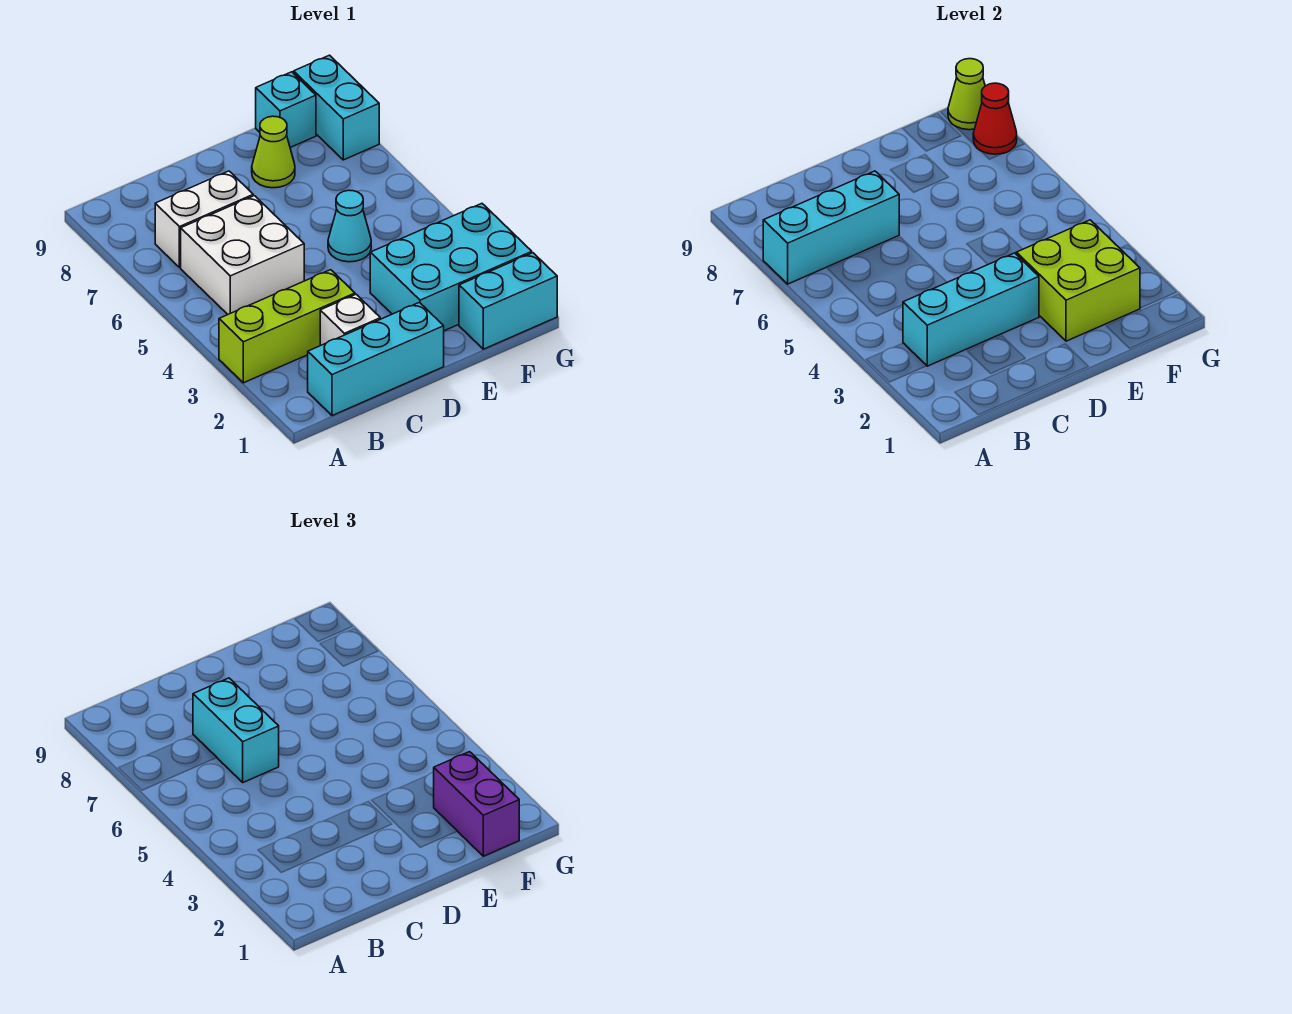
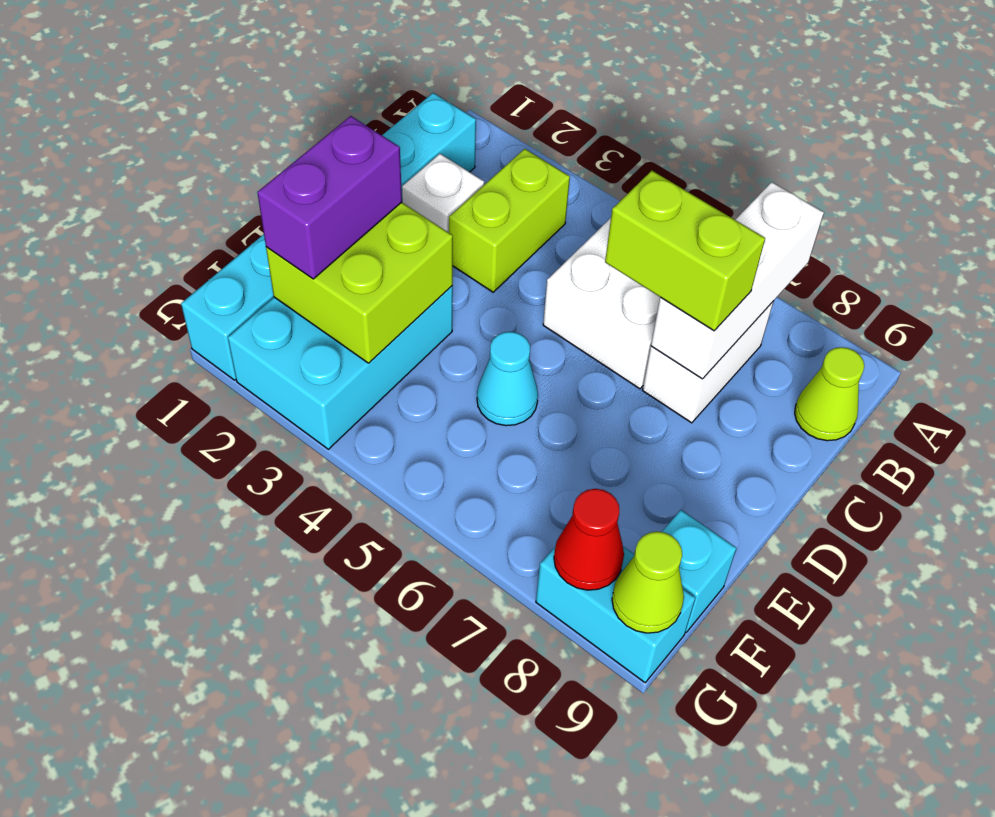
lime brick A3:C3 level 1 -> lime brick B3:C3 level 1
cyan brick A7:C7 level 2 -> white brick A7:C7 level 2
cyan brick B3:D3 level 2 -> none
cyan brick C6:C7 level 3 -> lime brick C6:C7 level 3
lime cone E8 level 1 -> lime cone B9 level 1
purple brick F1:F2 level 3 -> purple brick E2:F2 level 3

